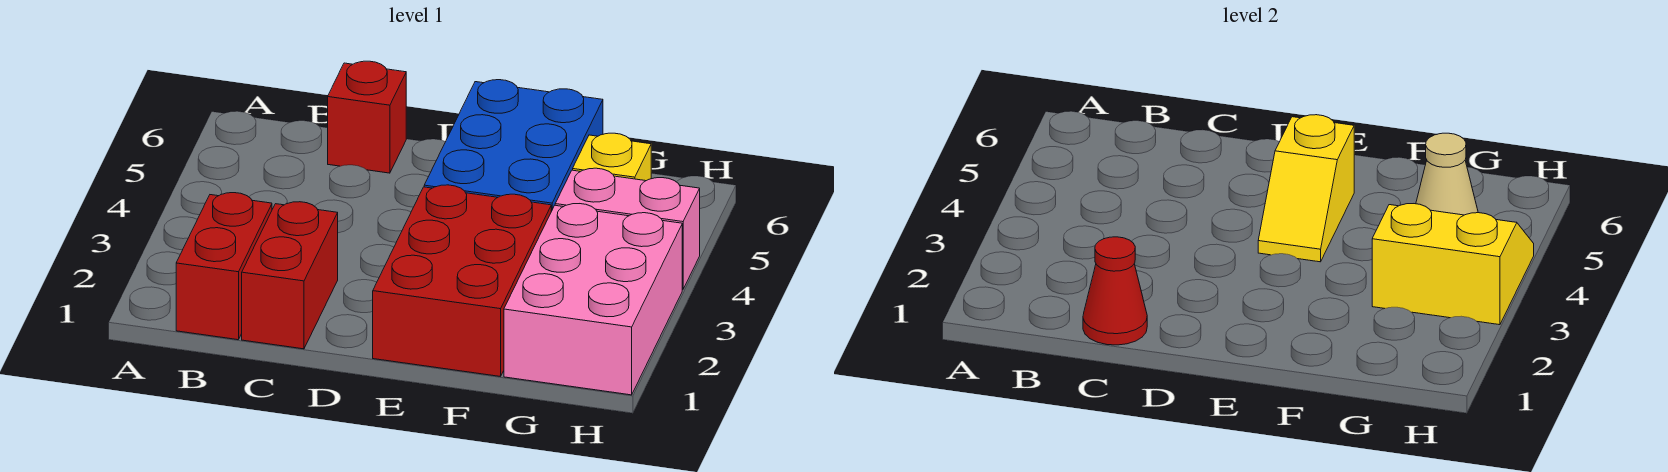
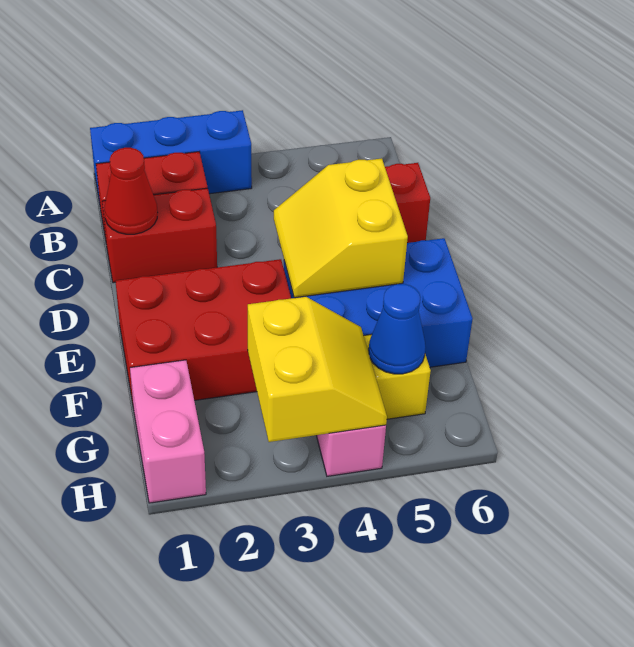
none -> blue brick A1:A3 level 1
yellow slope E4:E5 level 2 top 5 -> yellow slope D4:E5 level 2 top 5
pink brick G1:H3 level 1 -> pink brick G1:H1 level 1
tan cone G5 level 2 -> blue cone G5 level 2

